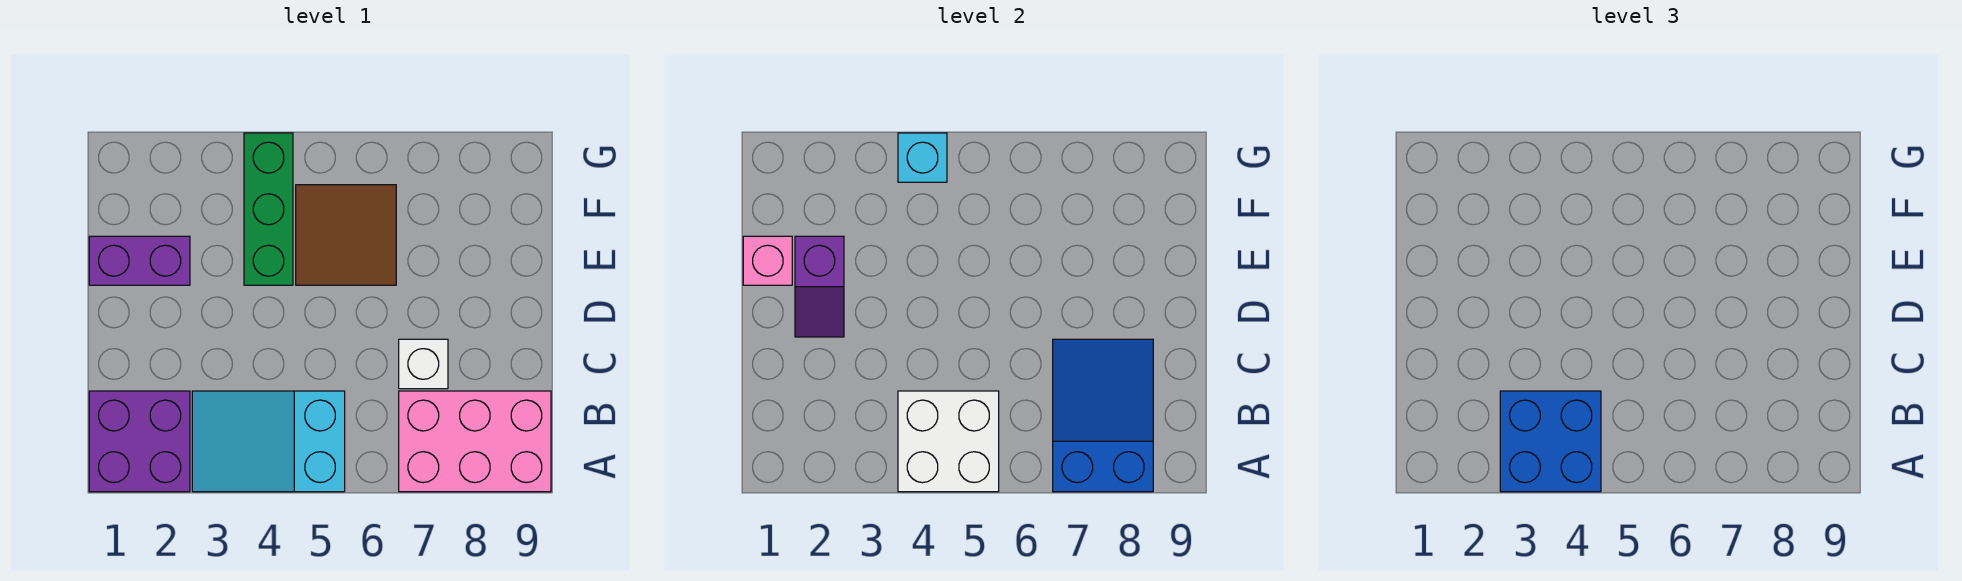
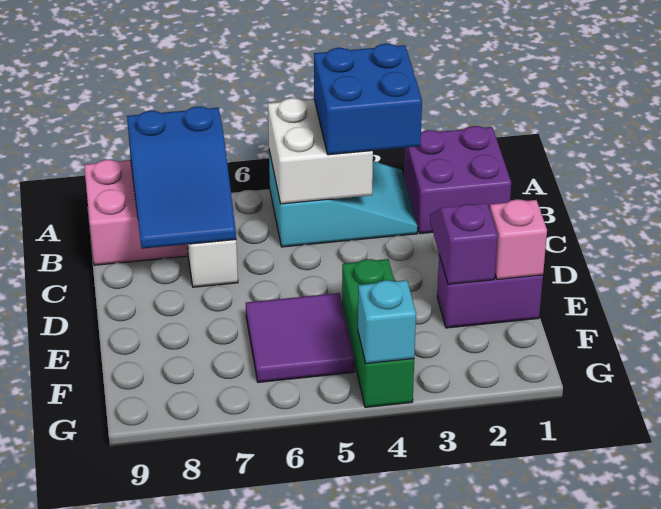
brown tile E5:F6 level 1 -> purple tile E5:F6 level 1

